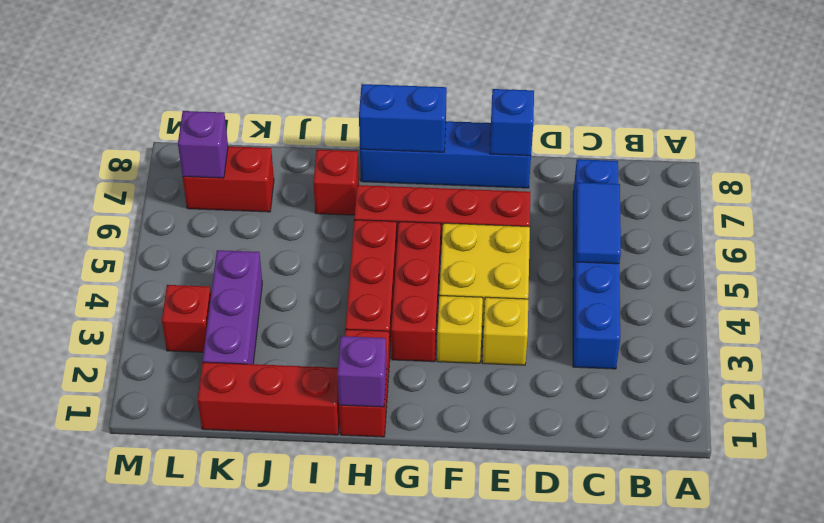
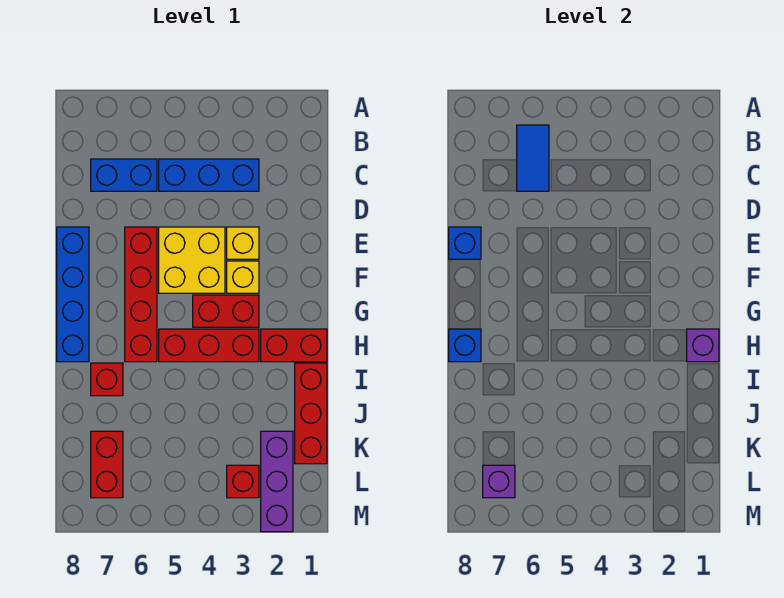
blue tile C5:C6 level 2 -> blue tile B6:C6 level 2
red brick G3:G5 level 1 -> red brick G3:G4 level 1
blue brick G8:H8 level 2 -> blue brick H8 level 2
purple brick K2:K4 level 1 -> purple brick K2:M2 level 1

